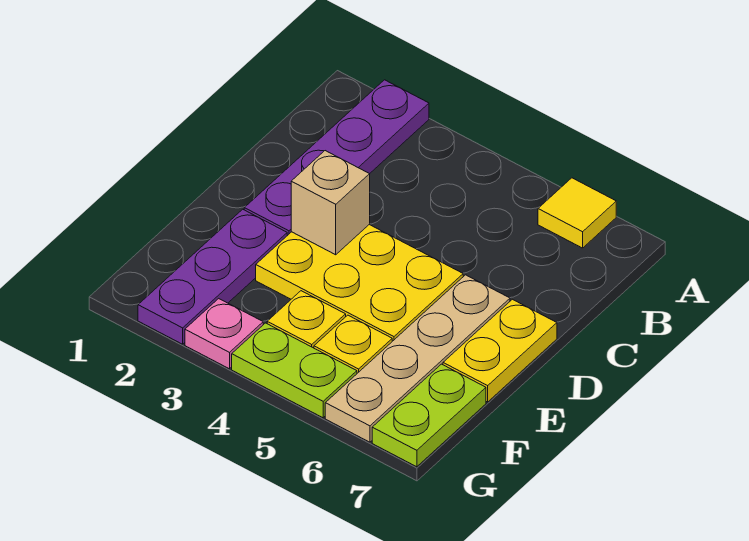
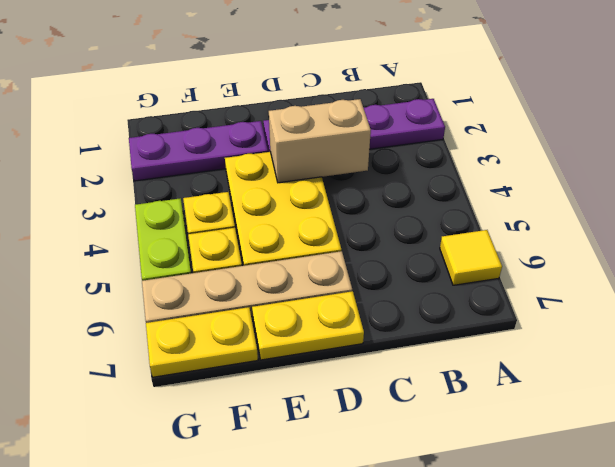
tan brick D3 level 2 -> tan brick C3:D3 level 2
lime plate F7:G7 level 1 -> yellow plate F7:G7 level 1
pink plate G3 level 1 -> none

